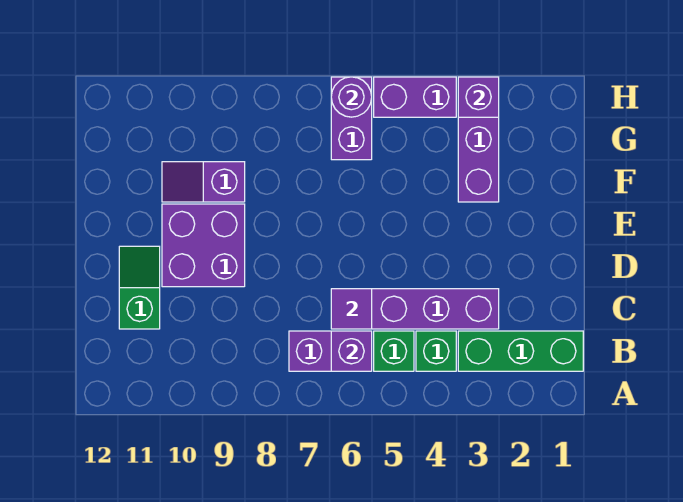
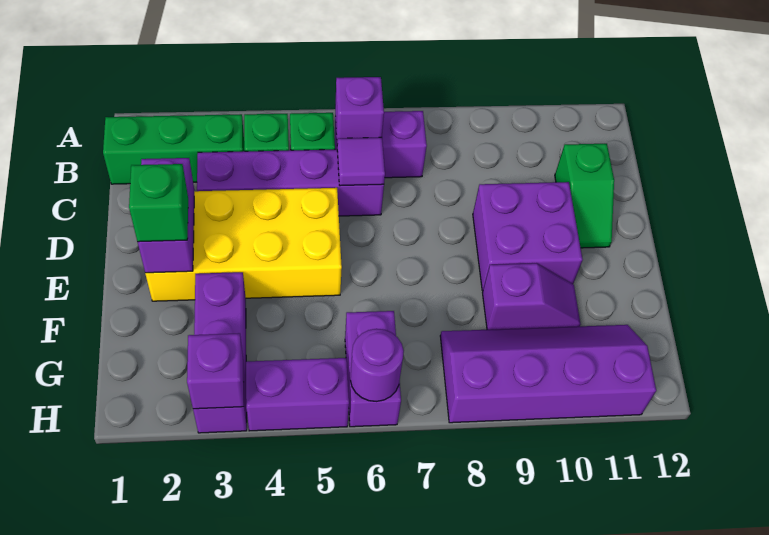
none -> yellow brick D2:E5 level 1
none -> purple brick D2:E2 level 2
none -> green brick E2 level 3
none -> purple slope G8:H11 level 1 top H

